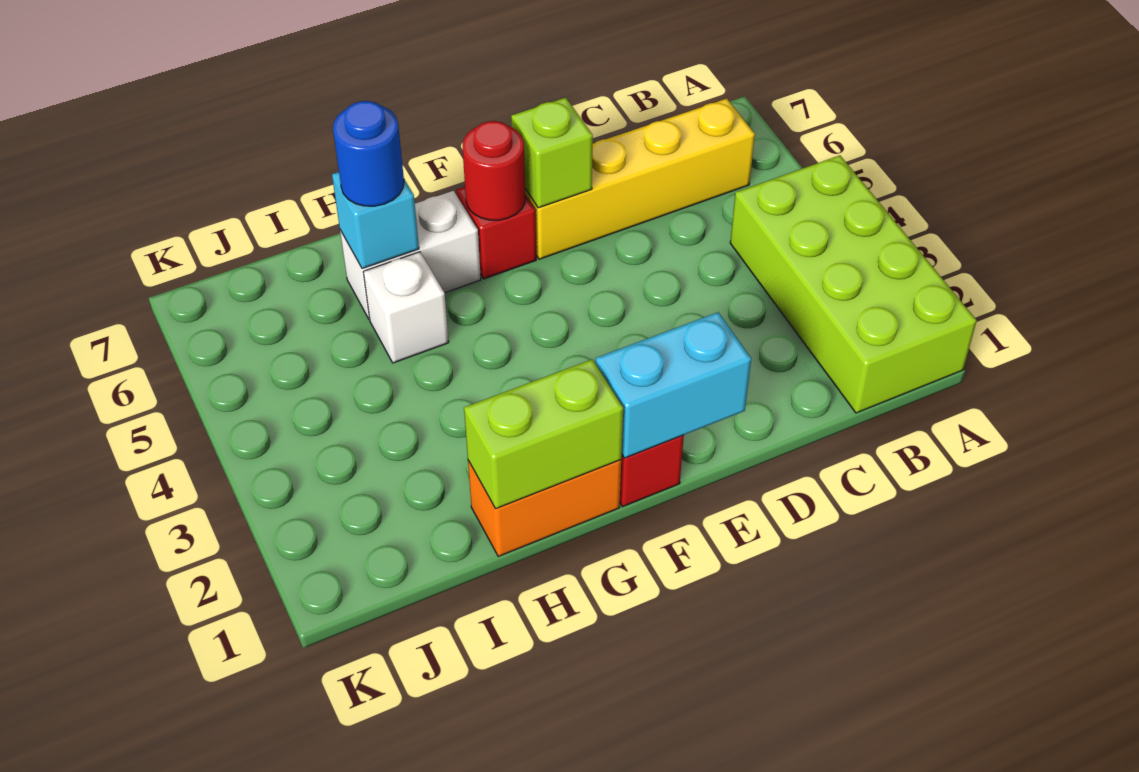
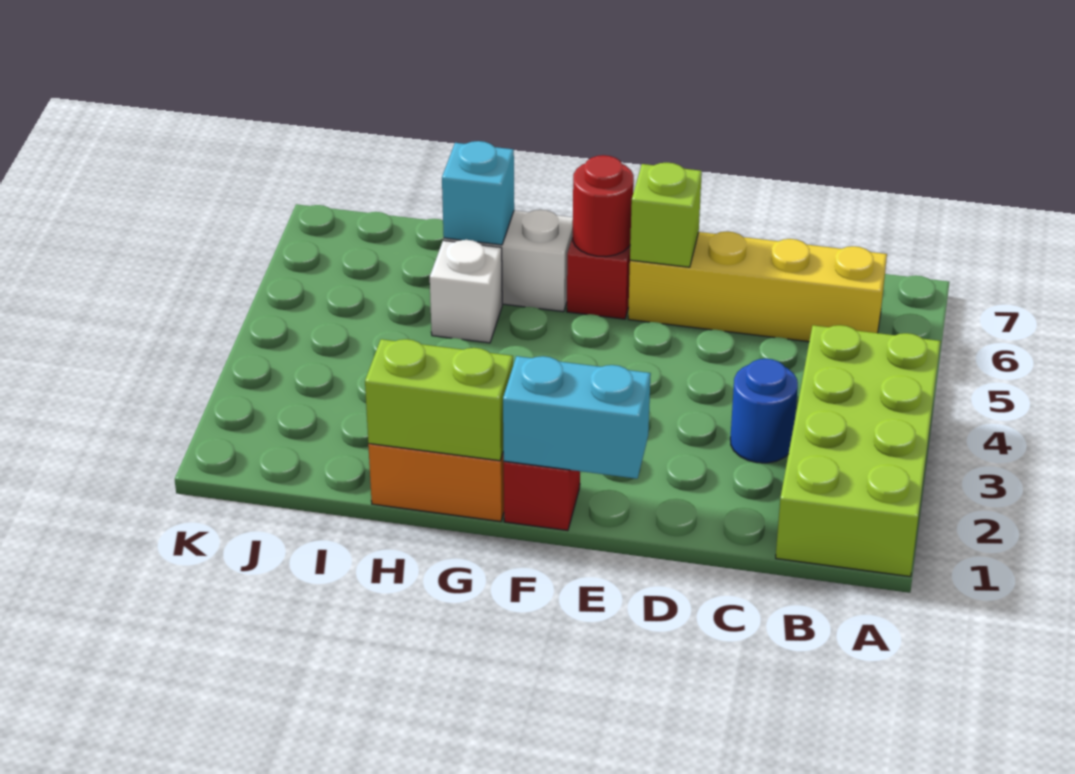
blue round brick H6 level 3 -> blue round brick C3 level 1

